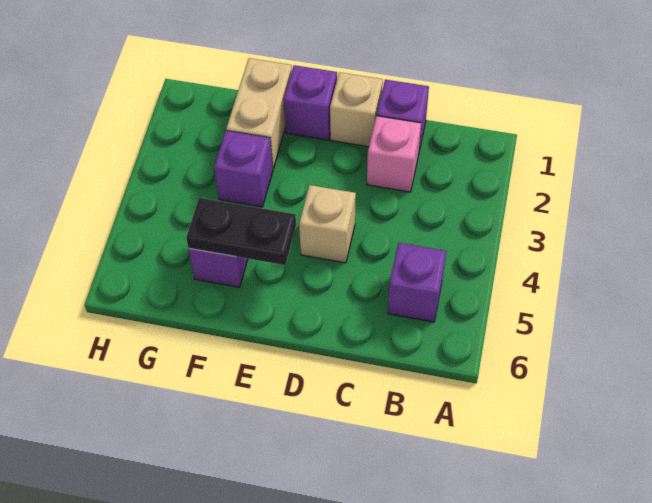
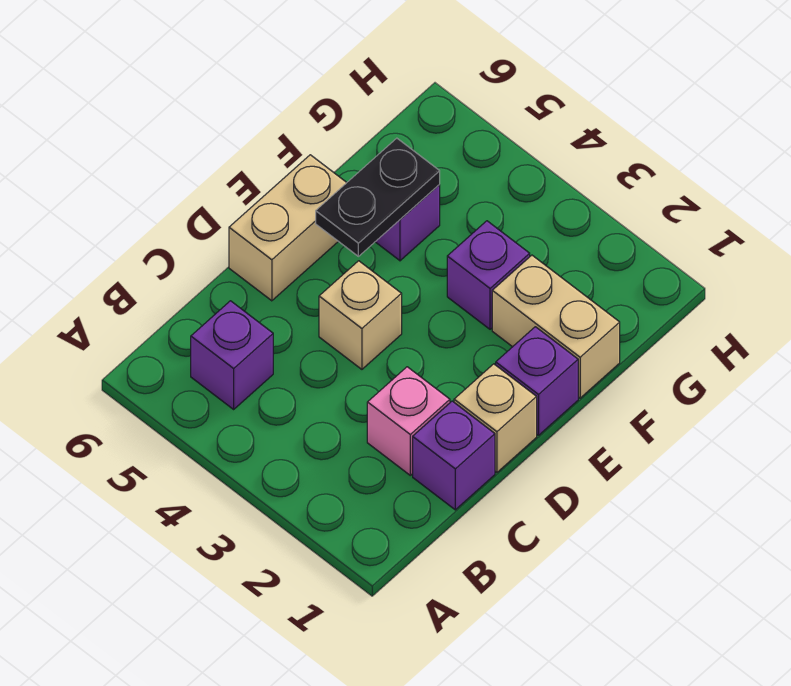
none -> tan brick D6:E6 level 1

